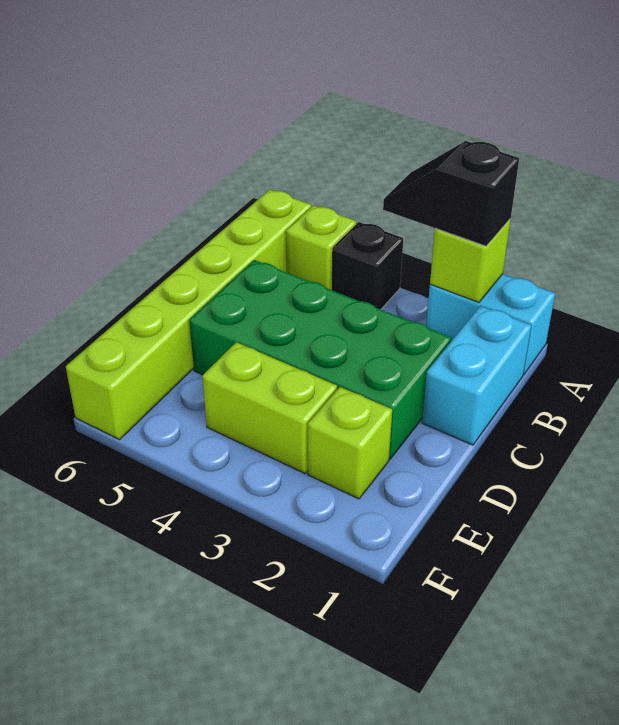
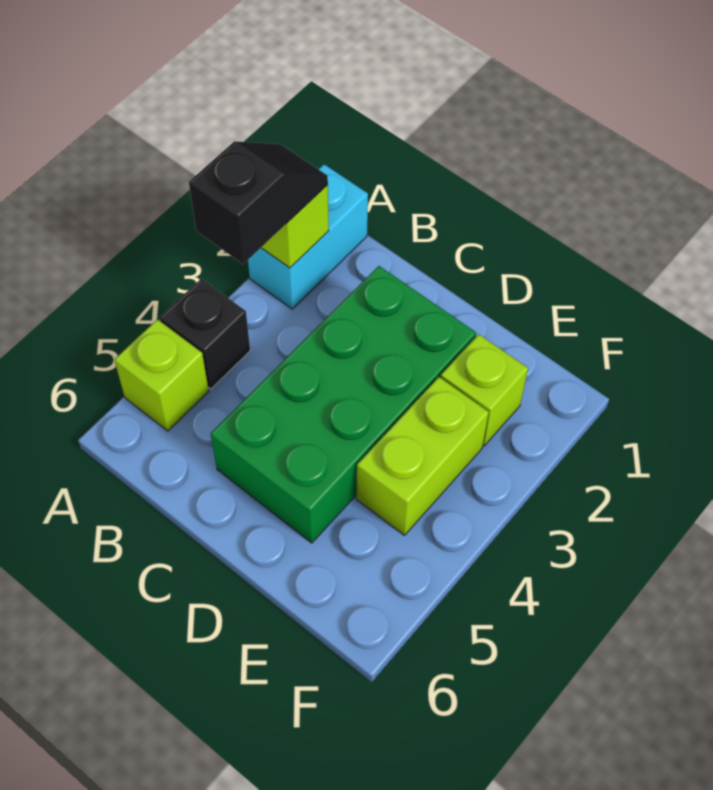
black slope A2:A3 level 3 top 2 -> black slope A2:A3 level 3 top 3
lime brick A6:F6 level 1 -> none
cyan brick B1:C1 level 1 -> none

